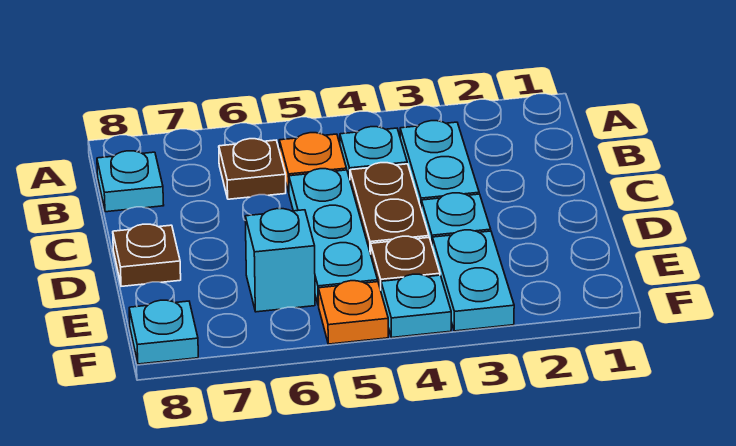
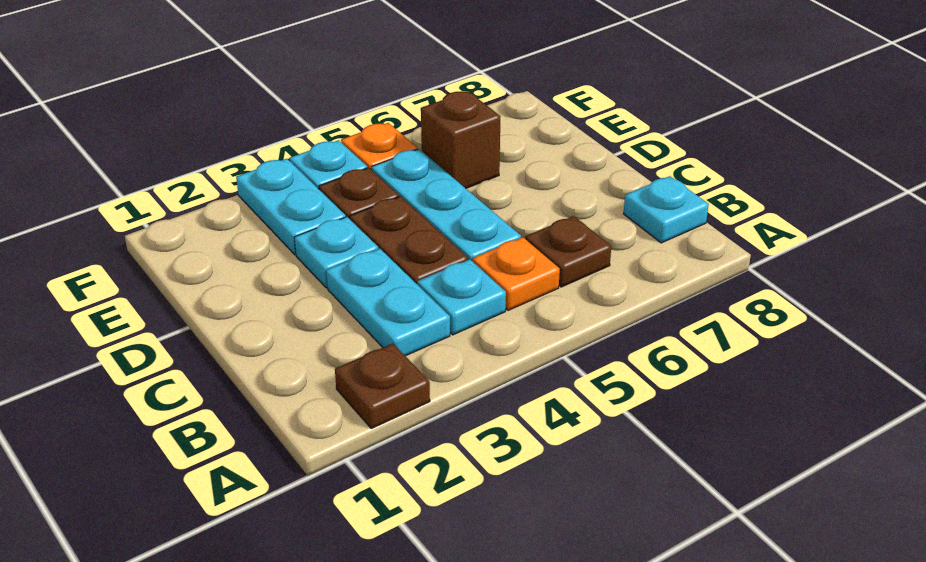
brown plate D8 level 1 -> brown plate A2 level 1
cyan brick E6 level 1 -> brown brick E6 level 1
cyan plate F8 level 1 -> none

